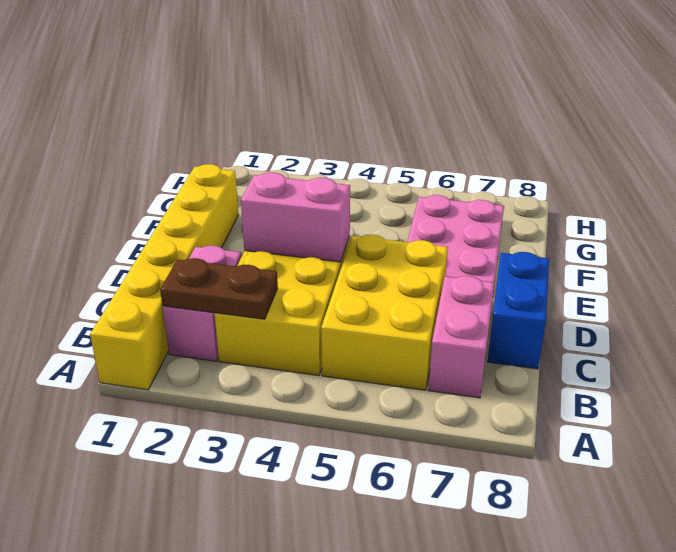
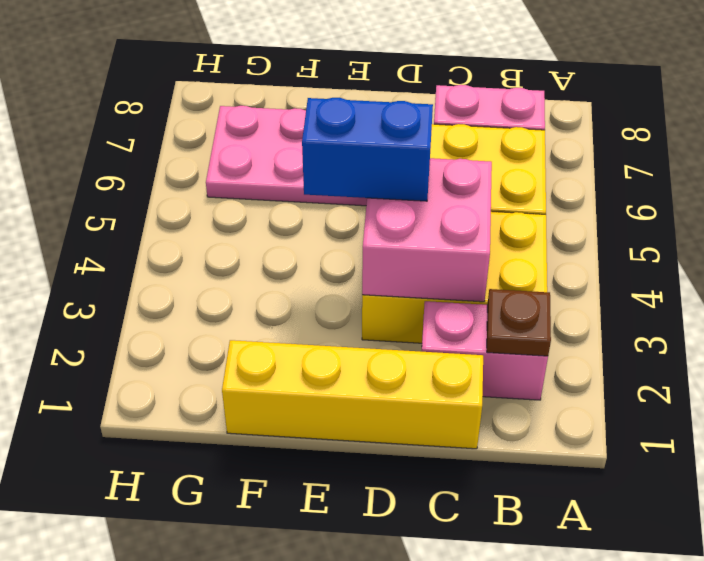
yellow brick A1:F1 level 1 -> yellow brick C1:F1 level 1
brown plate B2:B3 level 2 -> brown plate B2 level 2
blue brick C8:D8 level 1 -> blue brick D4:E4 level 3
pink brick D3:D4 level 2 -> pink brick C3:D4 level 2

